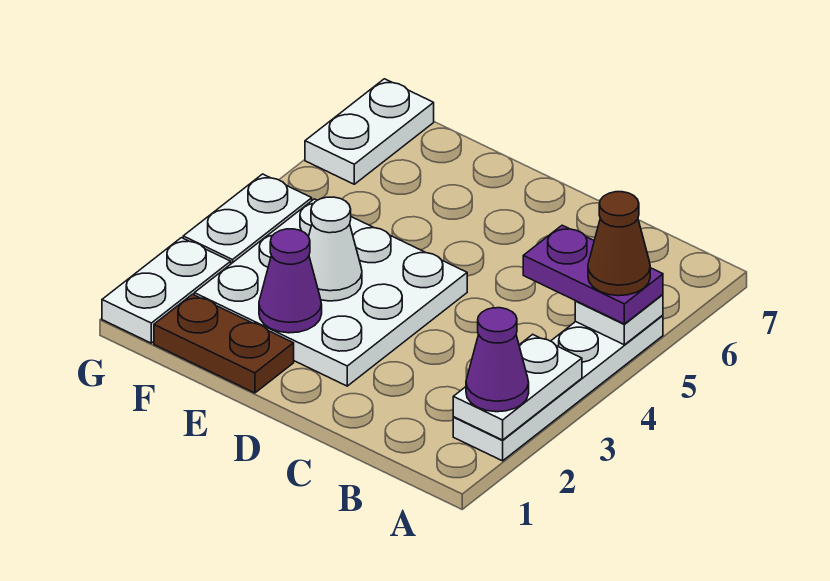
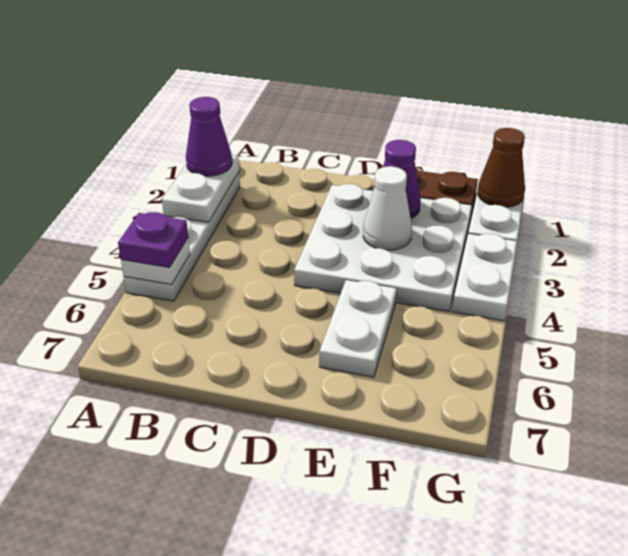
purple plate A5:B5 level 3 -> purple plate A5 level 3
brown cone A5 level 4 -> brown cone G1 level 2
white plate G6:G7 level 1 -> white plate E5:E6 level 1

